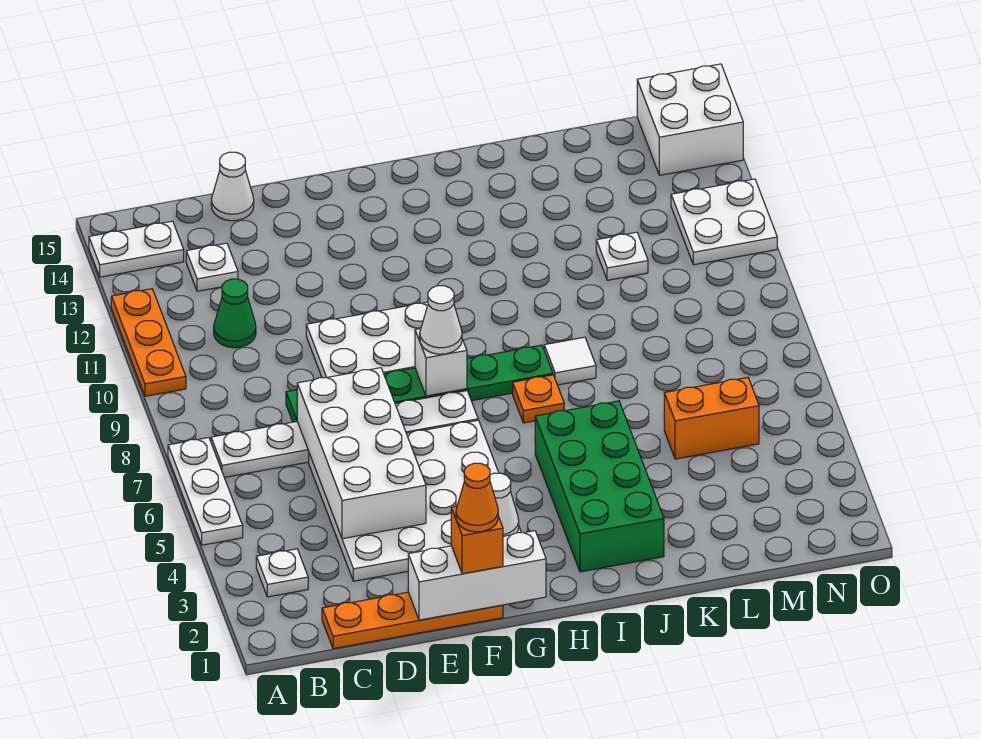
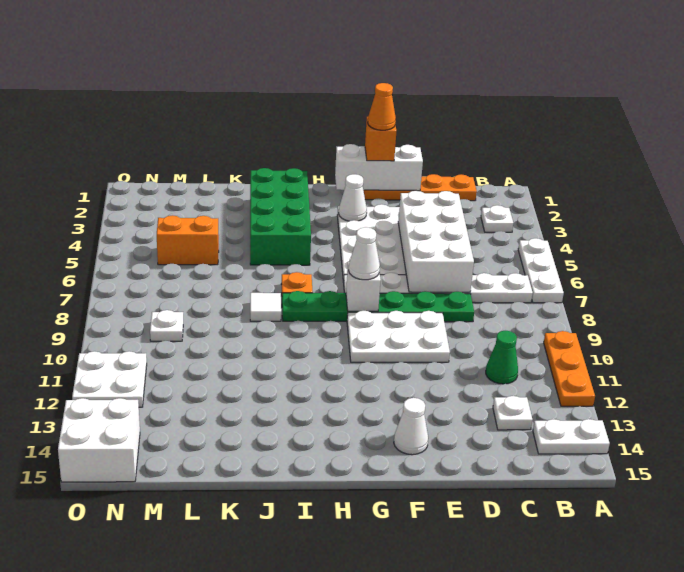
white cone D15 level 1 -> white cone F14 level 1
white plate L11 level 1 -> white plate M9 level 1

